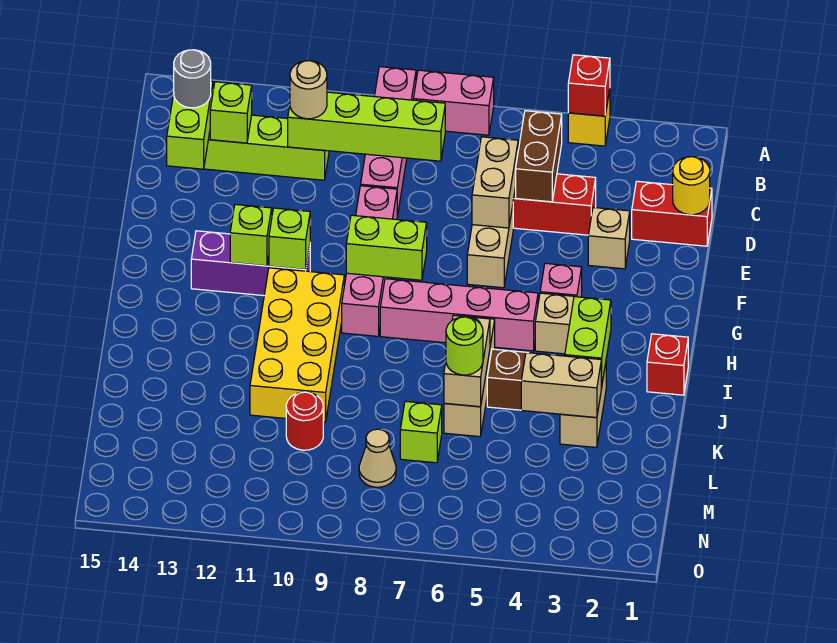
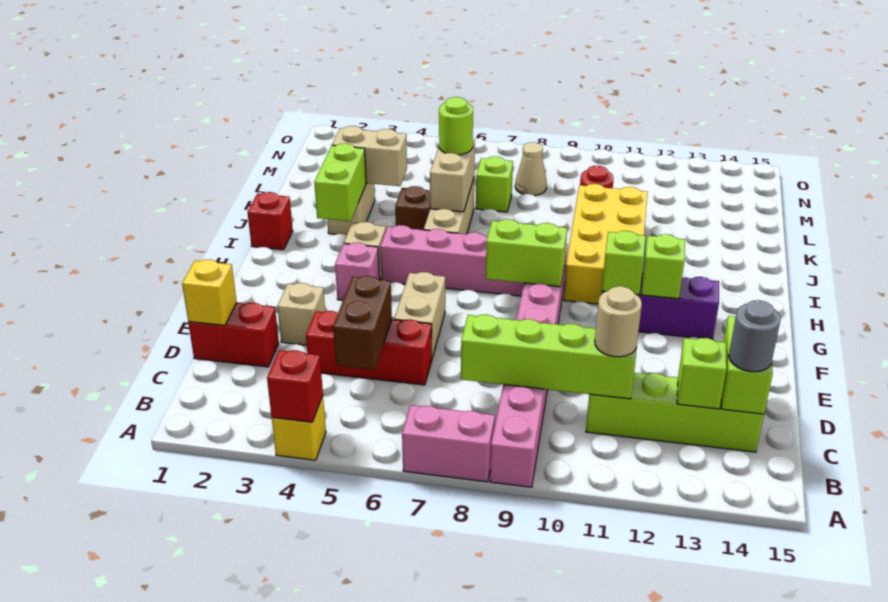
yellow round brick D1 level 2 -> yellow brick D1 level 2
tan brick D6:E6 level 2 -> none

